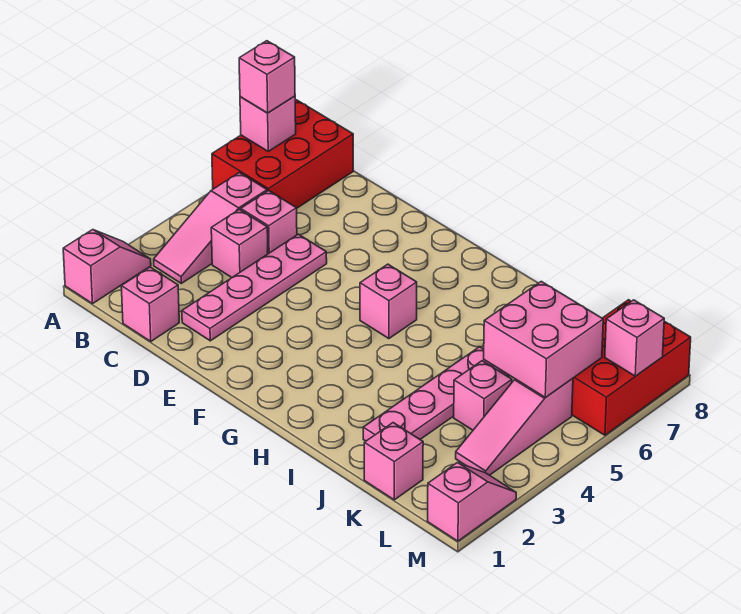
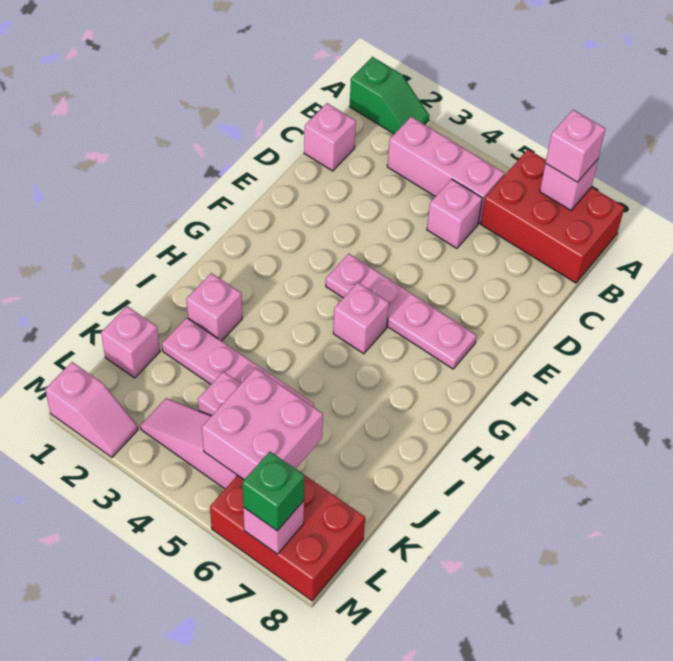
pink slope A1:A2 level 1 top 1 -> green slope A1:A2 level 1 top 1
pink slope B3:B5 level 1 top 5 -> pink brick B3:B5 level 1
pink brick C4 level 1 -> pink brick I2 level 1
pink plate D2:D5 level 1 -> pink plate F4:F7 level 1
none -> green brick M7 level 3

